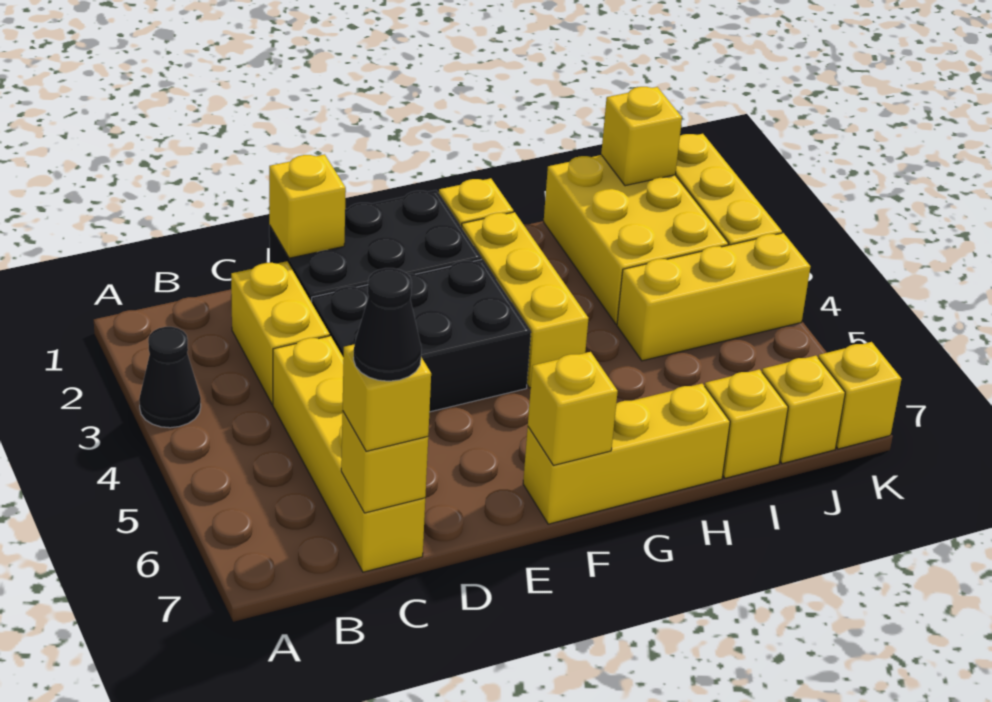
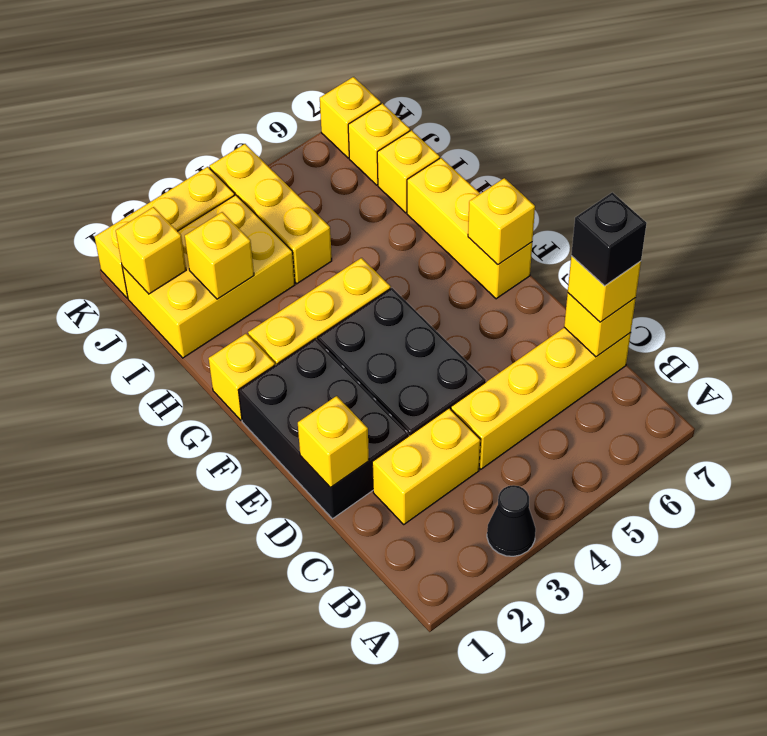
black cone C7 level 4 -> black brick C7 level 4
none -> yellow brick I2 level 2

